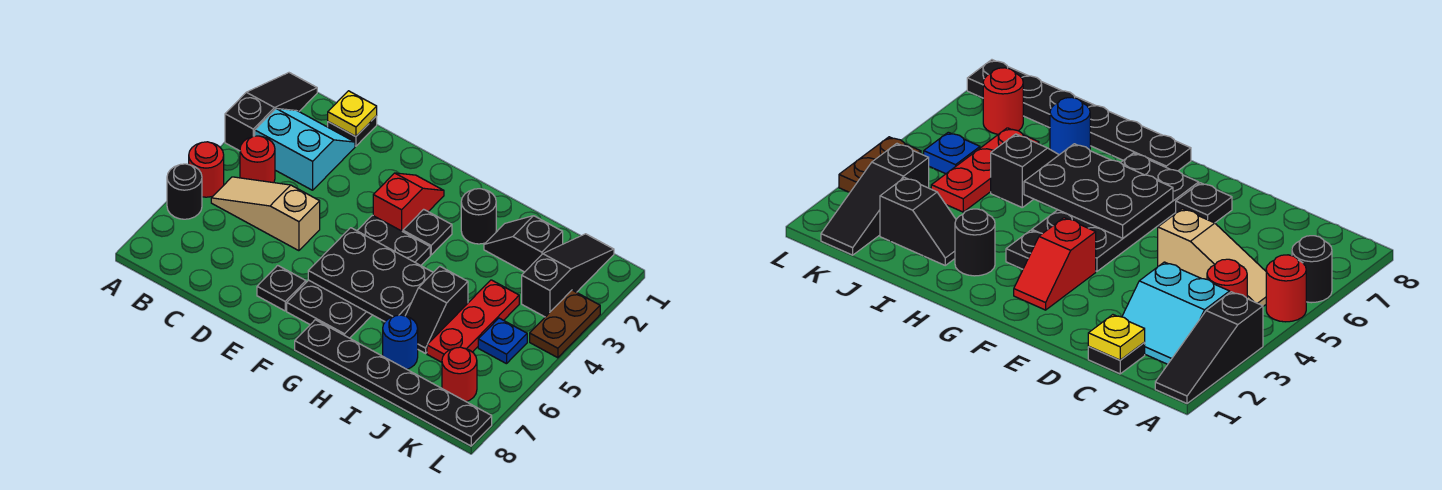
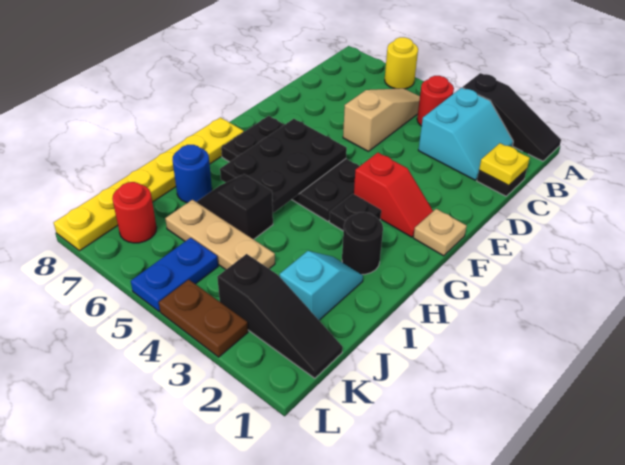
red round brick A5 level 1 -> none
black round brick A6 level 1 -> yellow round brick A6 level 1
black plate E7 level 1 -> none
none -> tan plate F1 level 1
black plate G8:L8 level 1 -> yellow plate G8:L8 level 1
black slope I2:J2 level 1 top J -> cyan slope I2:J2 level 1 top J
red plate J4:J6 level 1 -> tan plate J4:J6 level 1
blue plate K5 level 1 -> blue plate K5:L5 level 1

